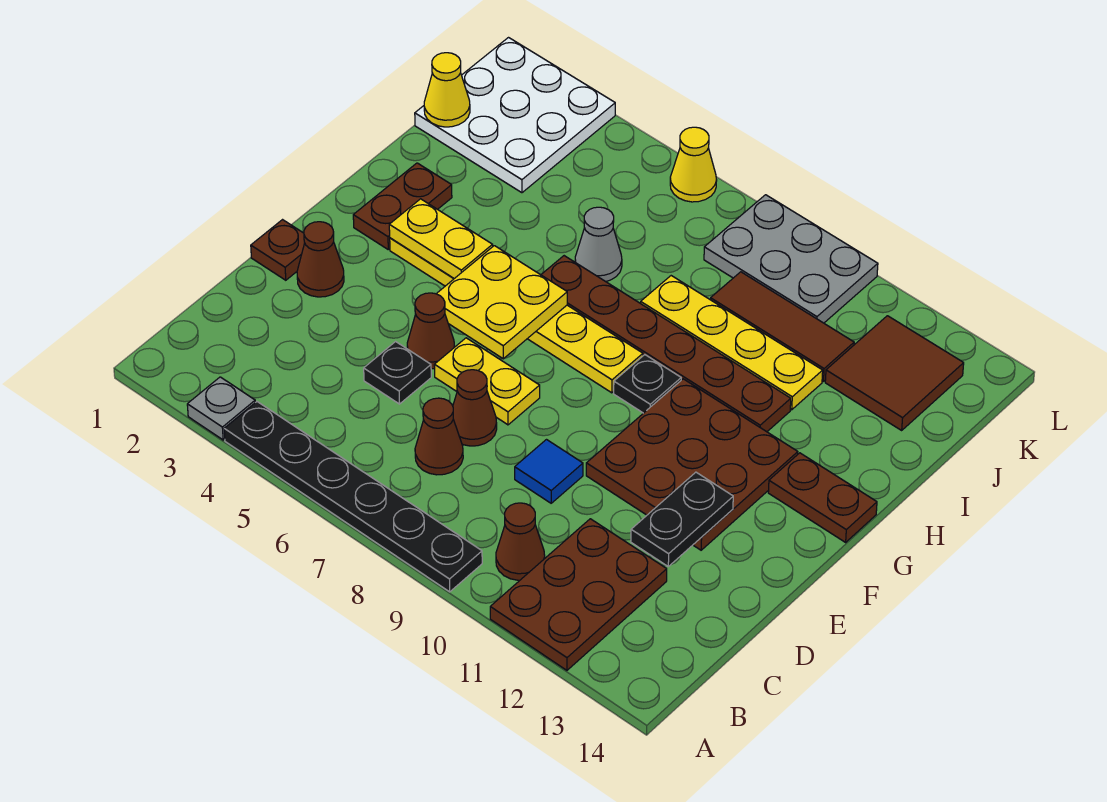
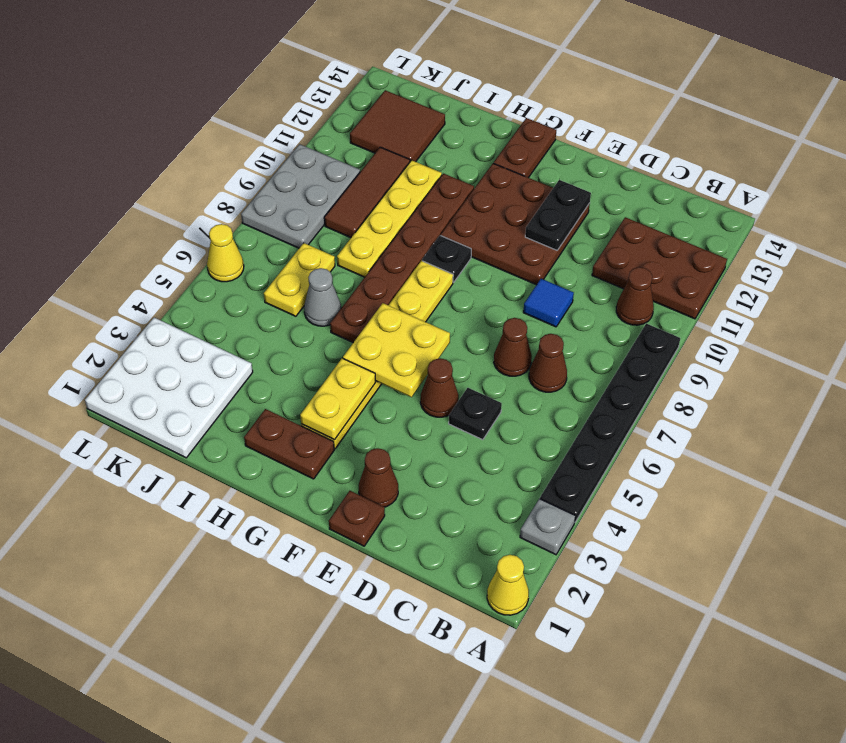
black plate D12:E12 level 2 -> black plate E11:E12 level 2
yellow plate E6:E7 level 1 -> yellow plate J6:J7 level 1
yellow cone J1 level 2 -> yellow cone A1 level 1

